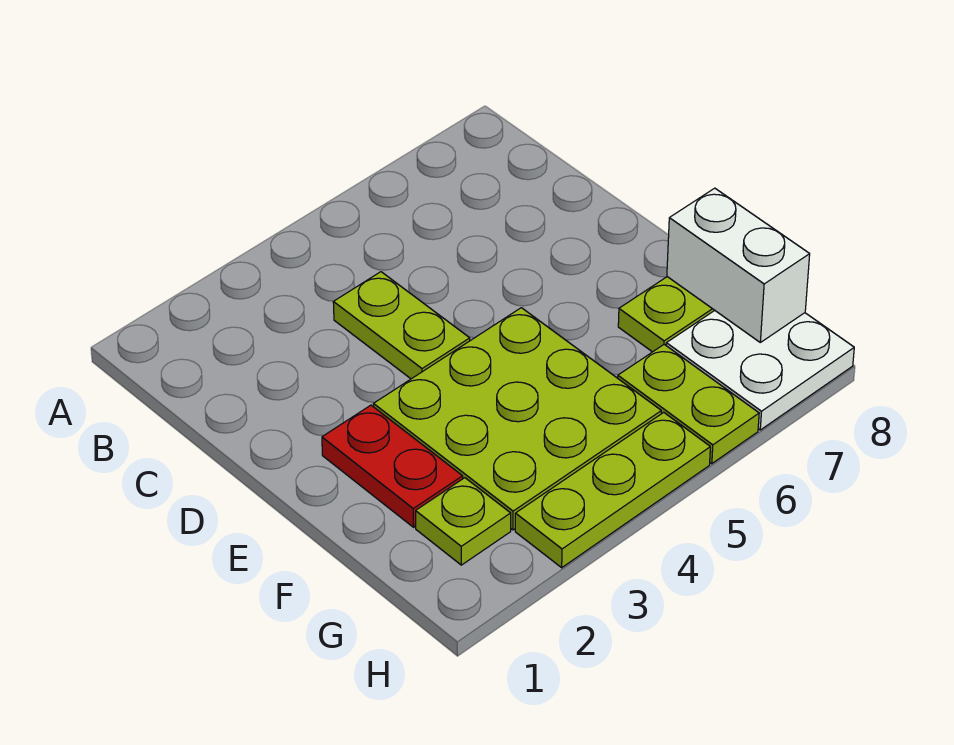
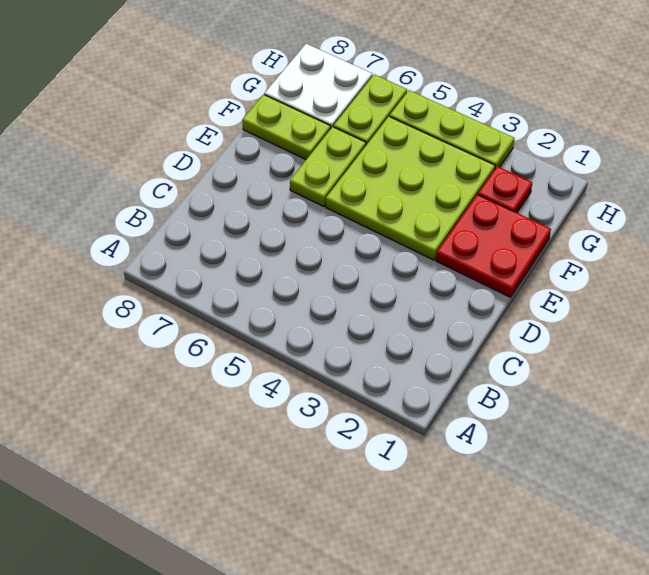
lime plate C4:D4 level 1 -> lime plate E6:F6 level 1
red plate E2:F2 level 1 -> red plate E1:F2 level 1
white brick F8:G8 level 2 -> none
lime plate G2 level 1 -> red plate G2 level 1

